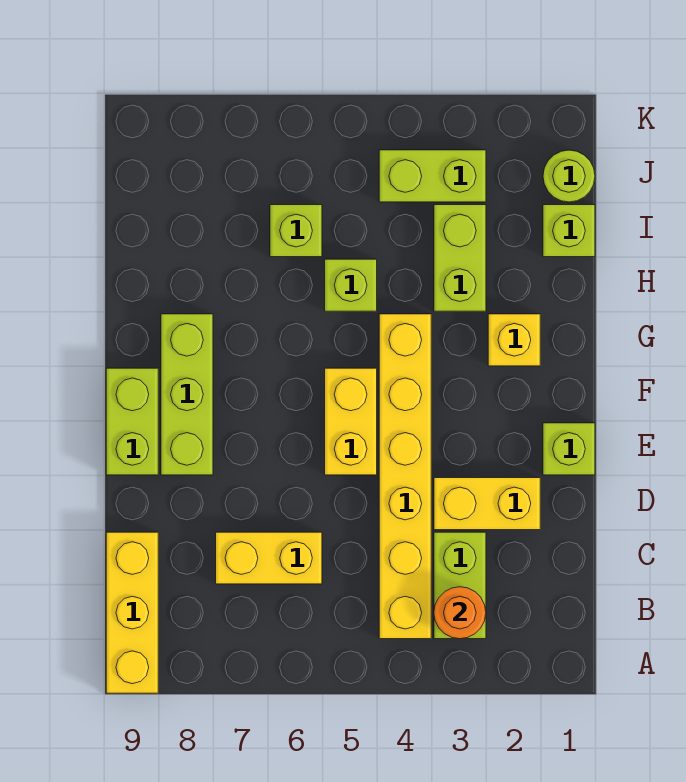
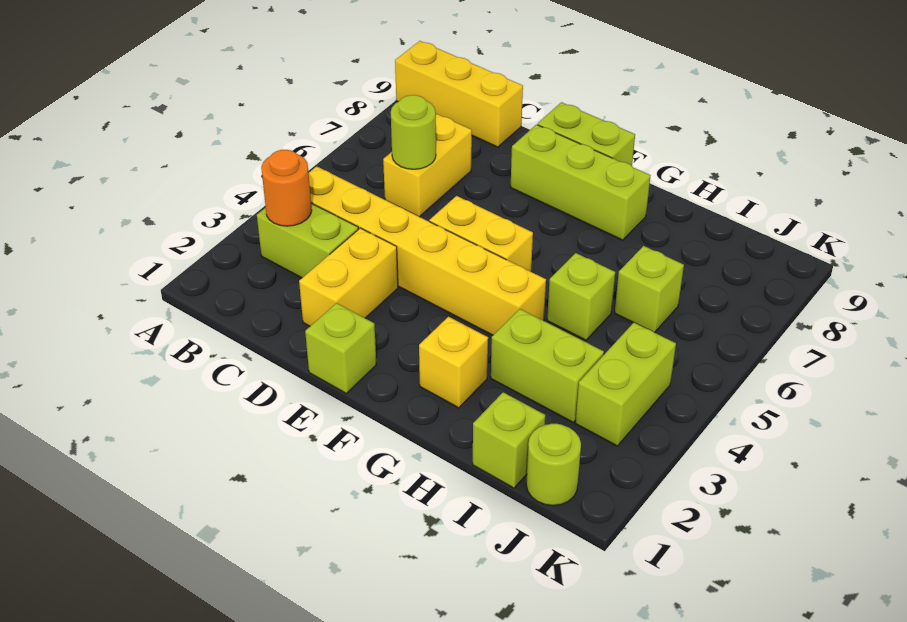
none -> lime round brick C6 level 2

